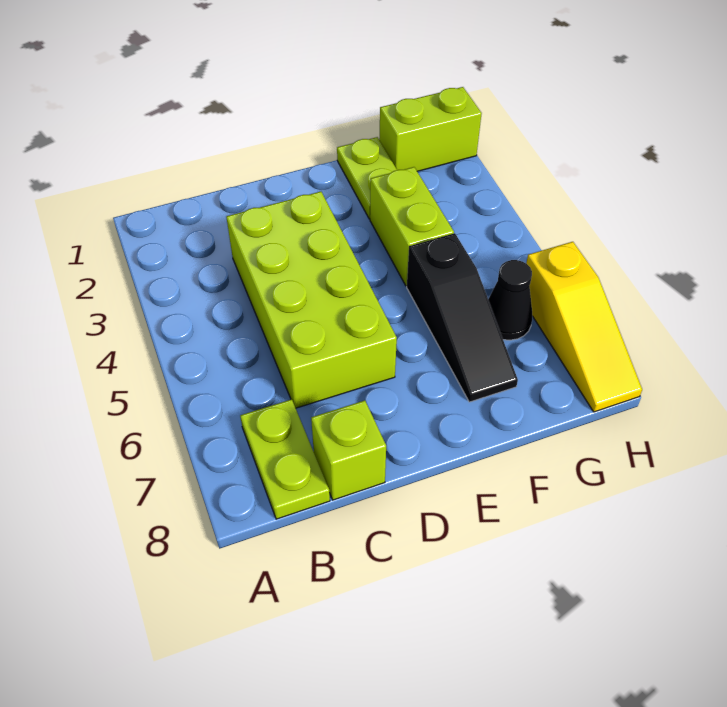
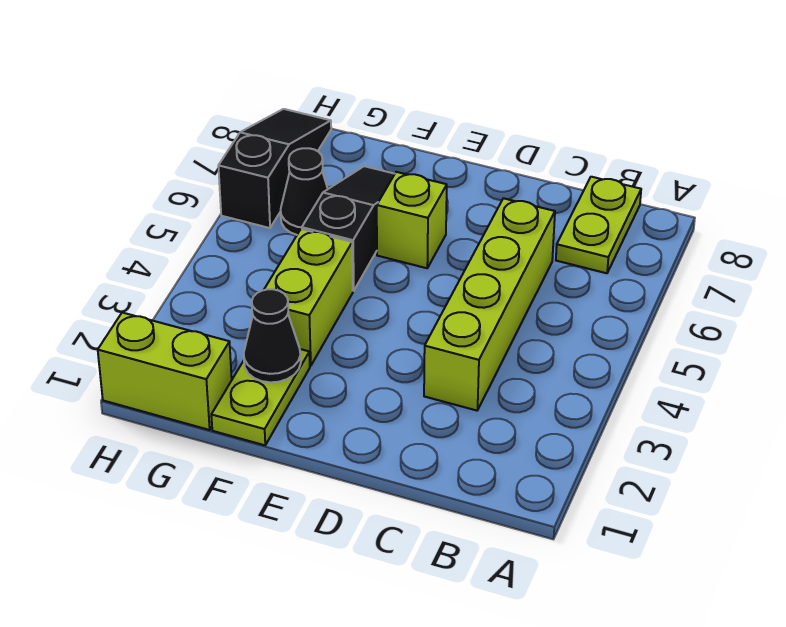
lime brick C3:D6 level 1 -> lime brick C3:C6 level 1
lime brick C8 level 1 -> lime brick E6 level 1
none -> black cone F2 level 2
yellow slope H6:H8 level 1 top 6 -> black slope H6:H8 level 1 top 6

